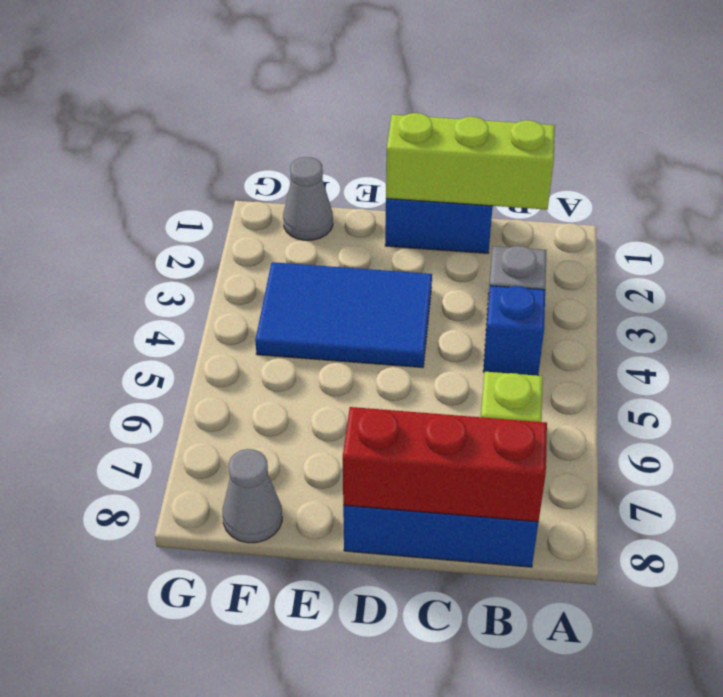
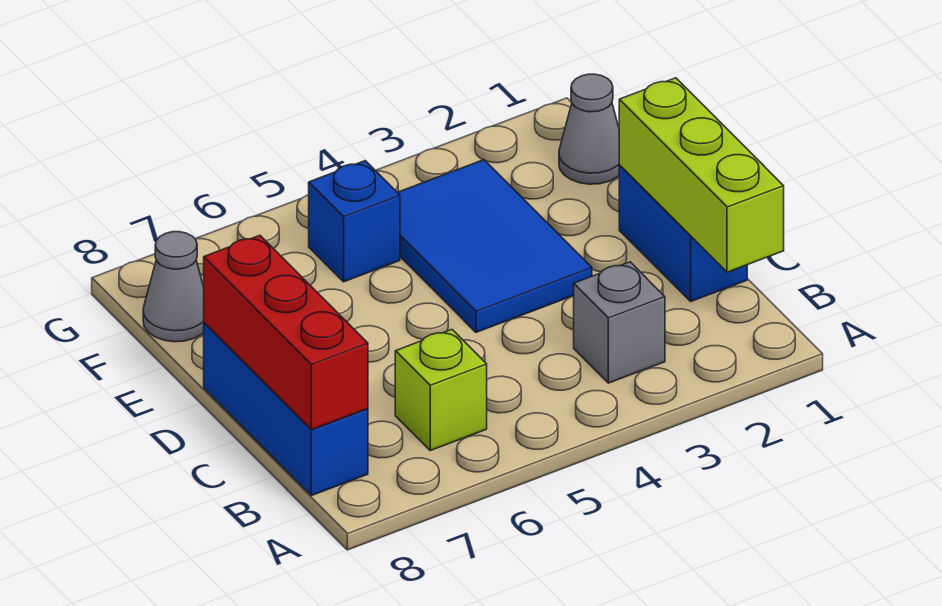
blue brick B4 level 1 -> blue brick F5 level 1

